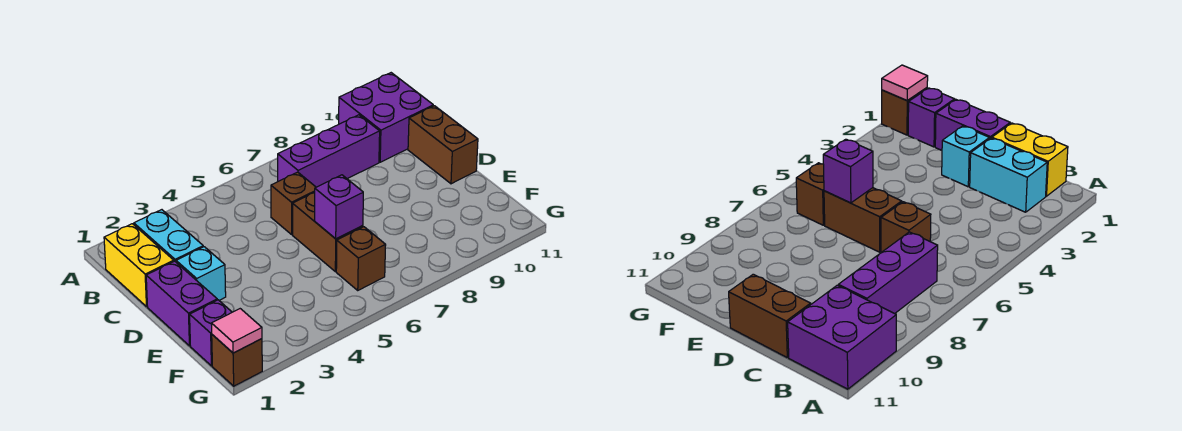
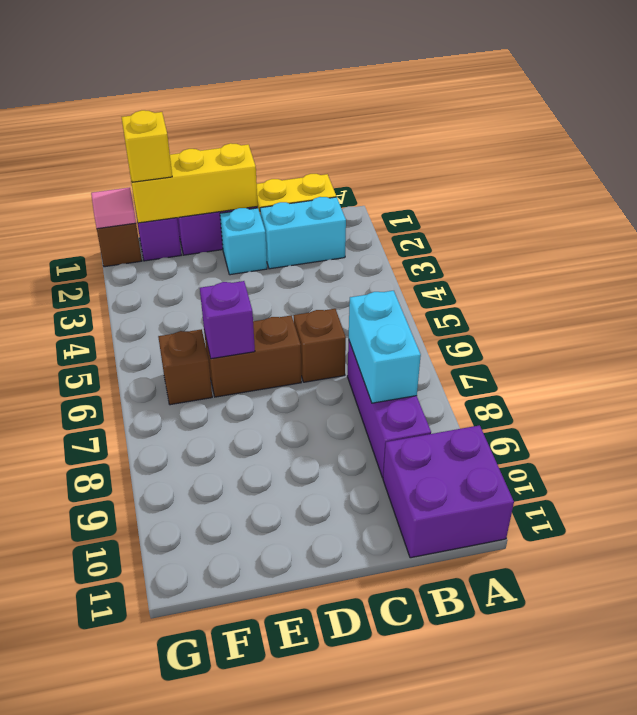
none -> cyan brick B7:B8 level 2
brown brick C11:D11 level 1 -> none
none -> yellow brick D1:F1 level 2
none -> yellow brick F1 level 3

